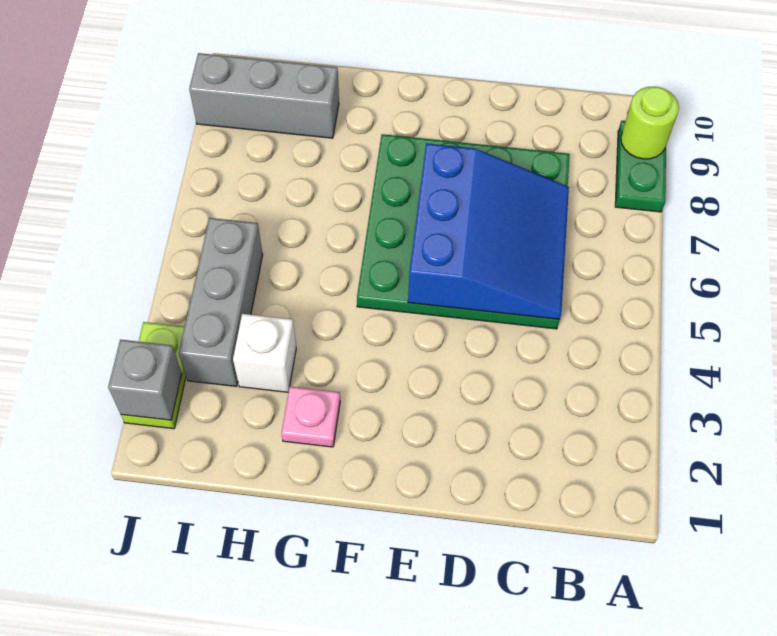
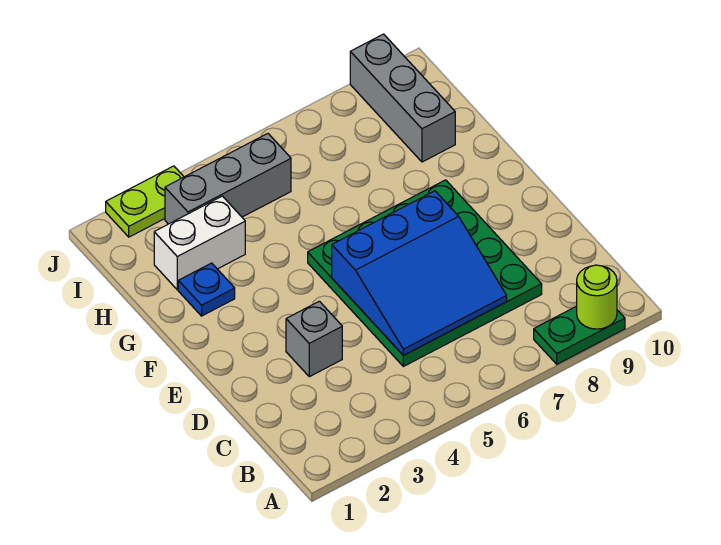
pink plate G2 level 1 -> blue plate G2 level 1
white brick H3 level 1 -> white brick H2:H3 level 1
grey brick J2 level 2 -> grey brick D3 level 1

